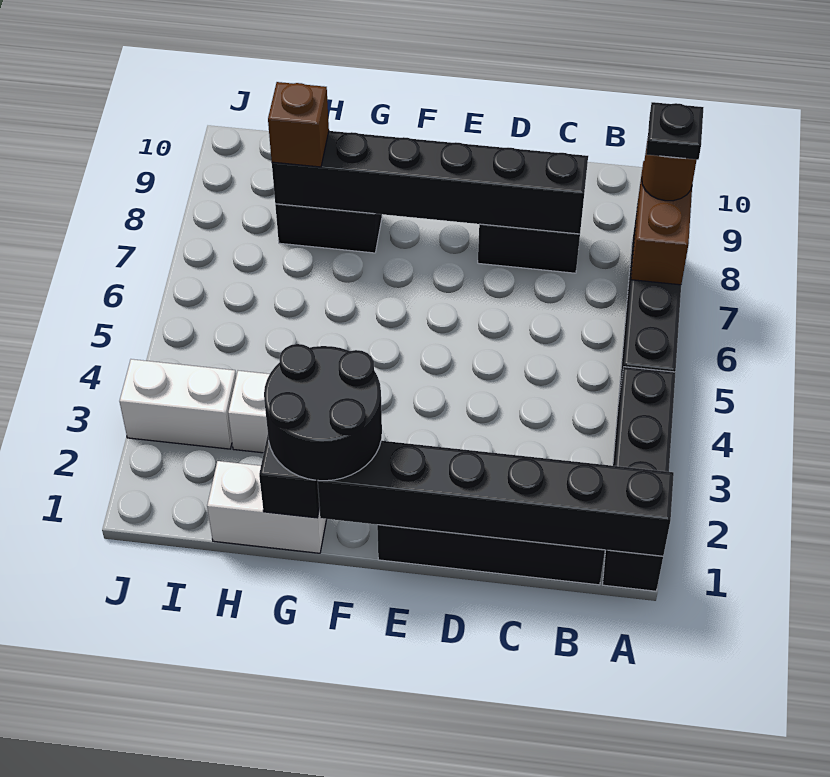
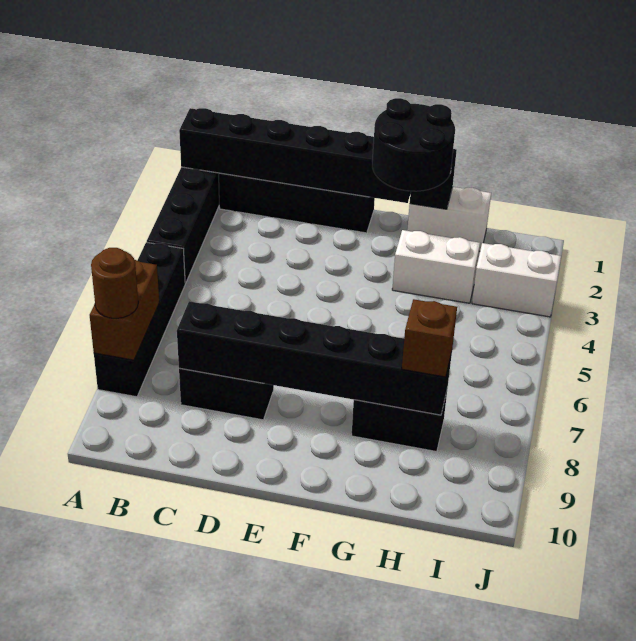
black plate A8 level 4 -> none

